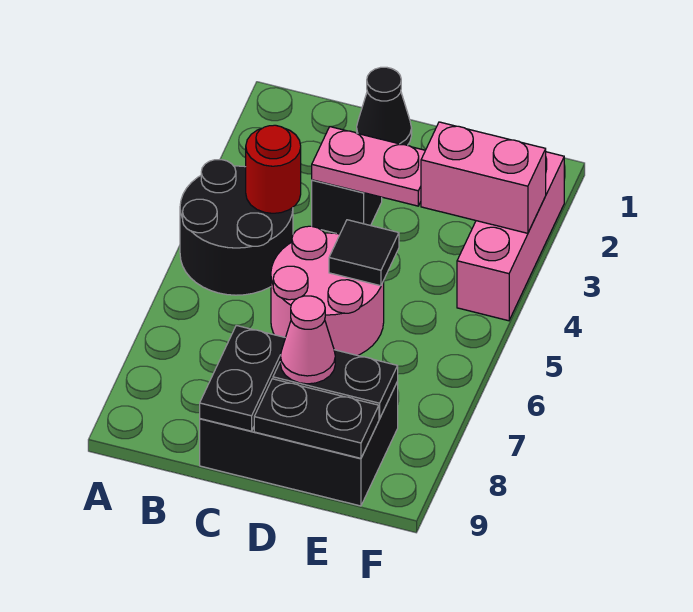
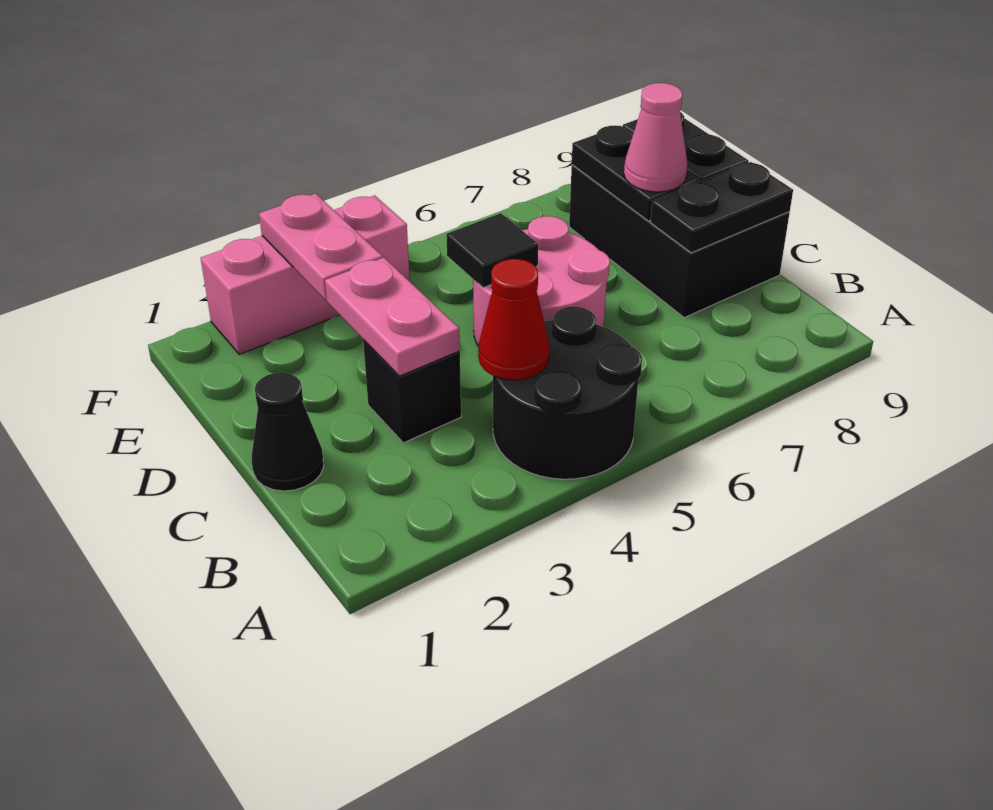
red round brick B4 level 2 -> red cone B4 level 2
pink brick E3:F3 level 2 -> pink plate E3:F3 level 2

